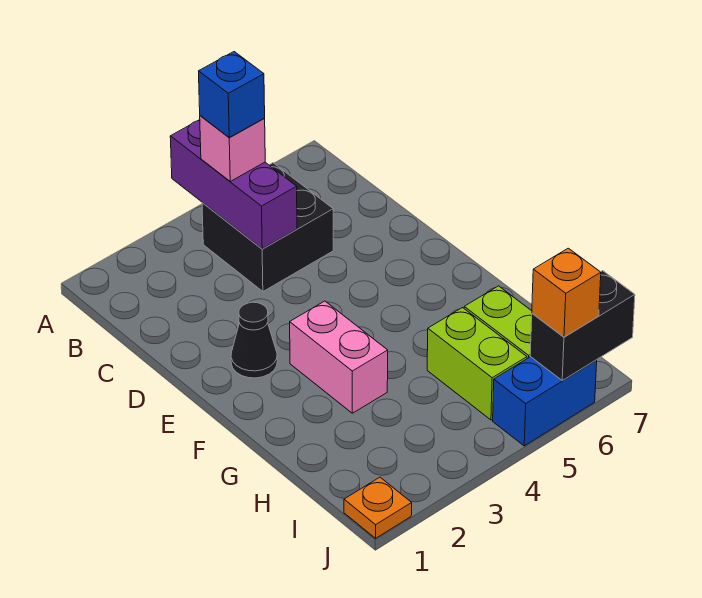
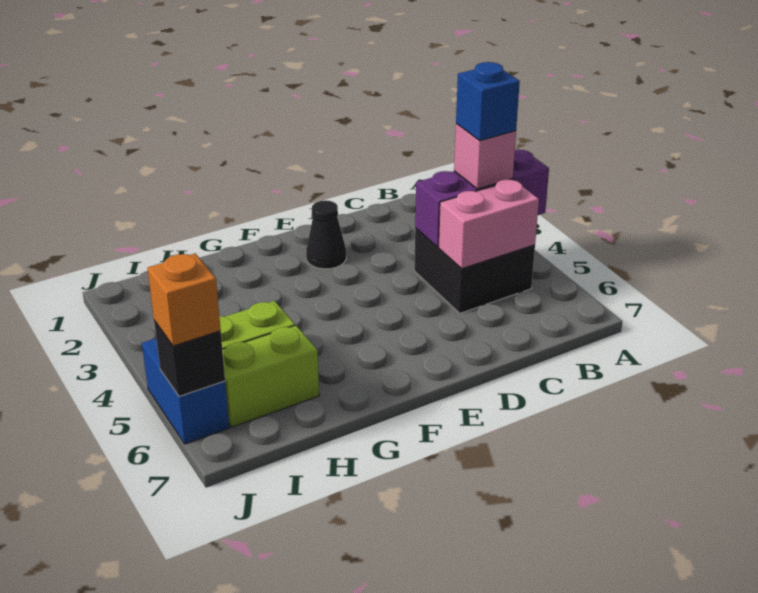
pink brick F3:G3 level 1 -> pink brick B5:C5 level 2
orange plate J1 level 1 -> none
black brick J6:J7 level 2 -> black brick J6 level 2

